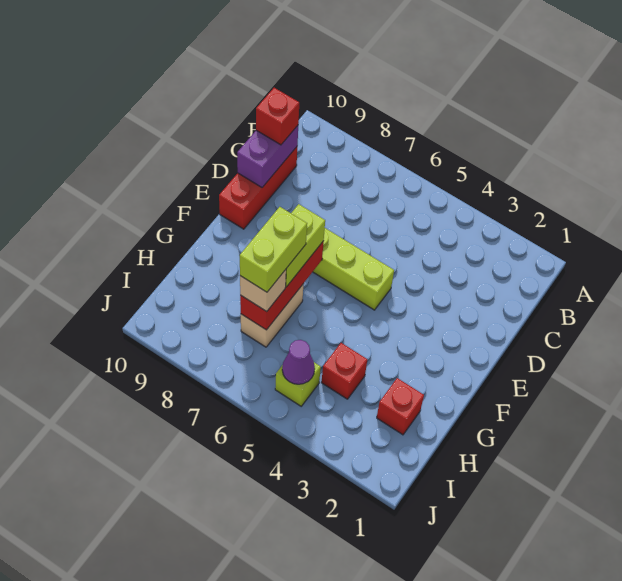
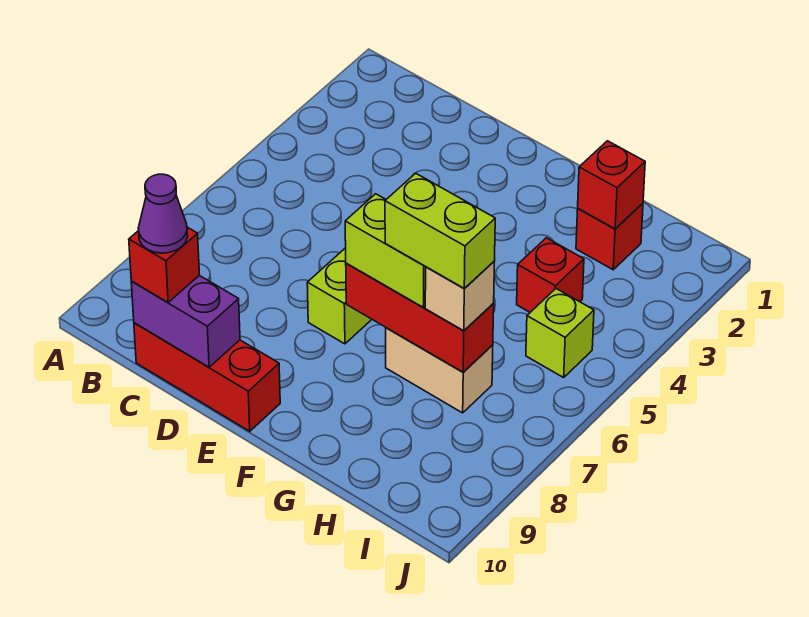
none -> red brick H2 level 2
purple cone I5 level 2 -> purple cone C10 level 4

